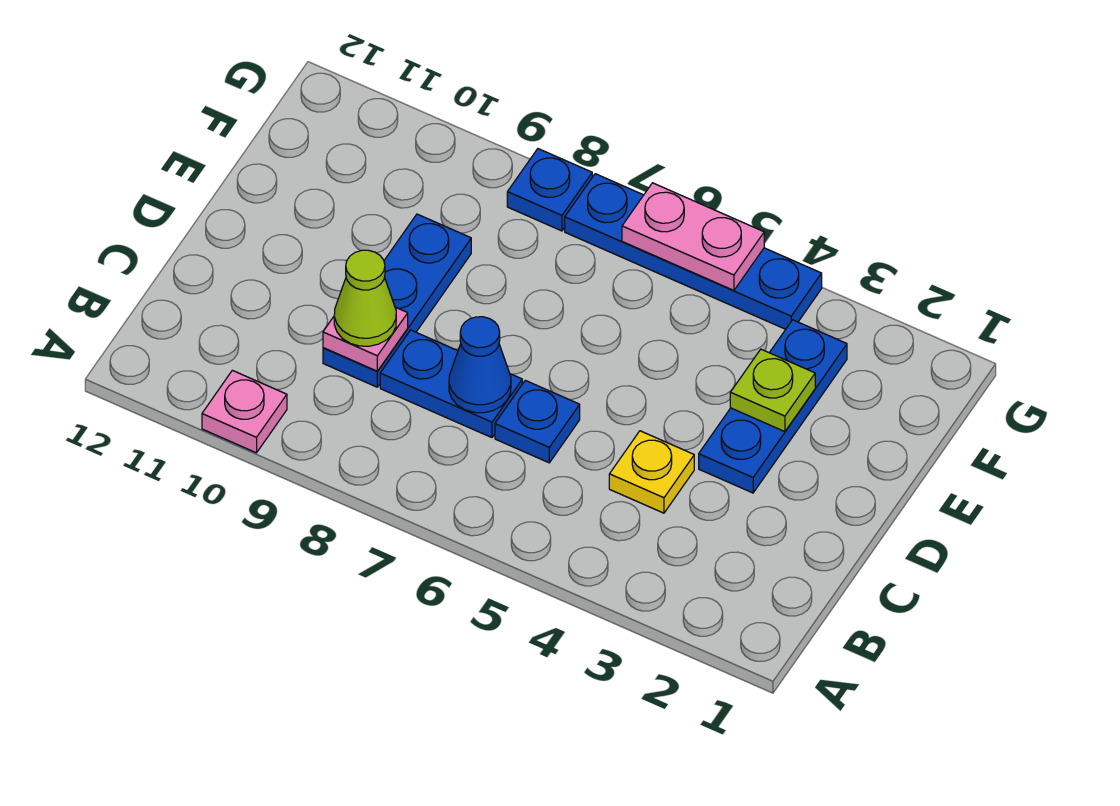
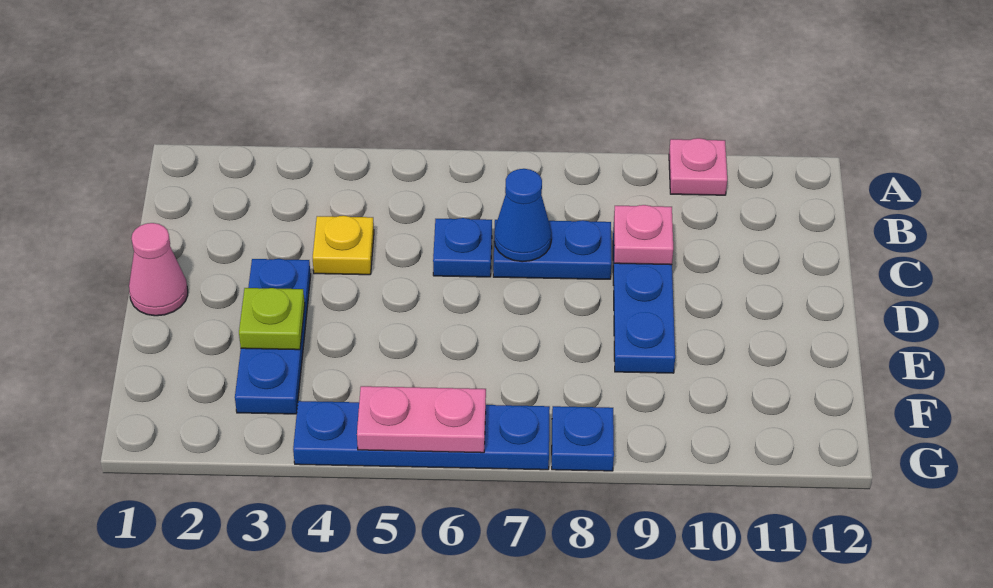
lime cone C9 level 3 -> none
none -> pink cone D1 level 1

